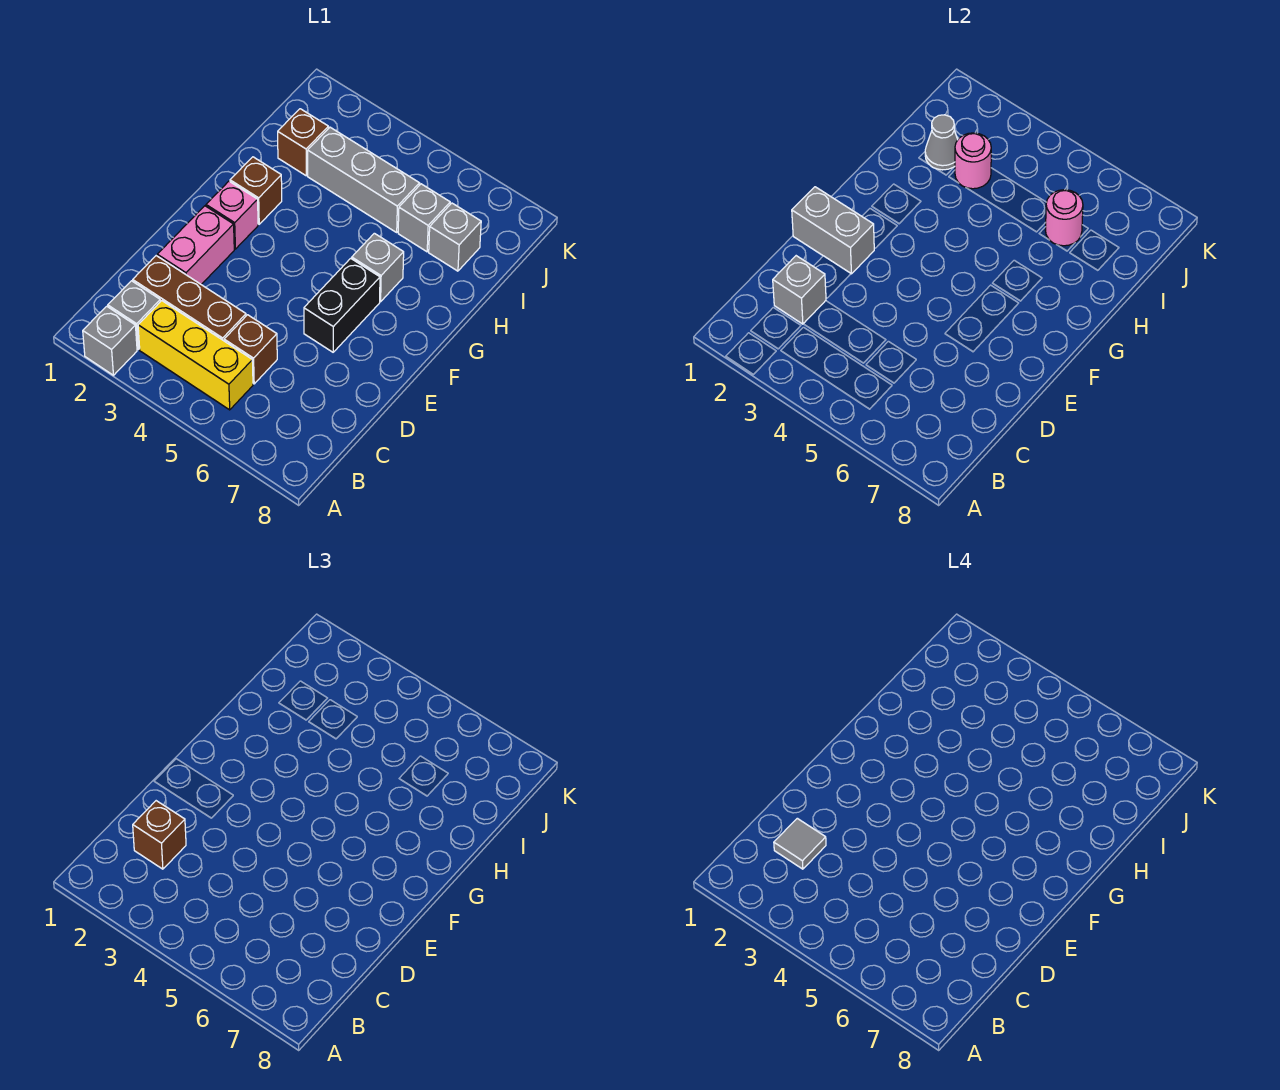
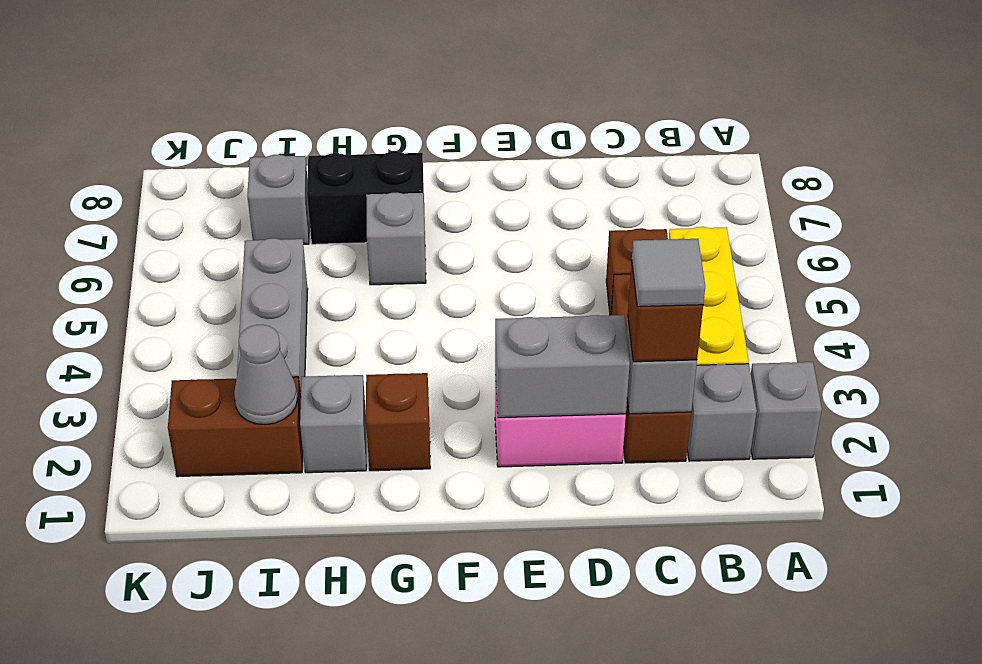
grey brick E1:E2 level 2 -> grey brick D2:E2 level 2
black brick E6:F6 level 1 -> black brick G7:H7 level 1
pink brick F2 level 1 -> none
brown brick I2 level 1 -> brown brick I2:J2 level 1
pink round brick I3 level 2 -> none
grey brick I6 level 1 -> grey brick H2 level 1
pink round brick I6 level 2 -> none

